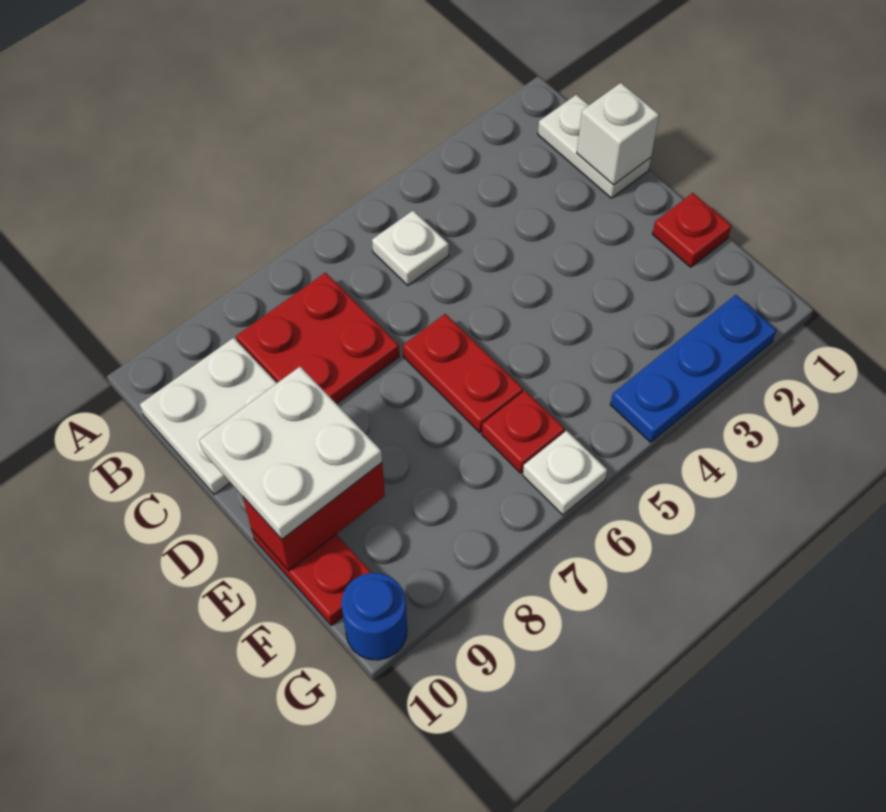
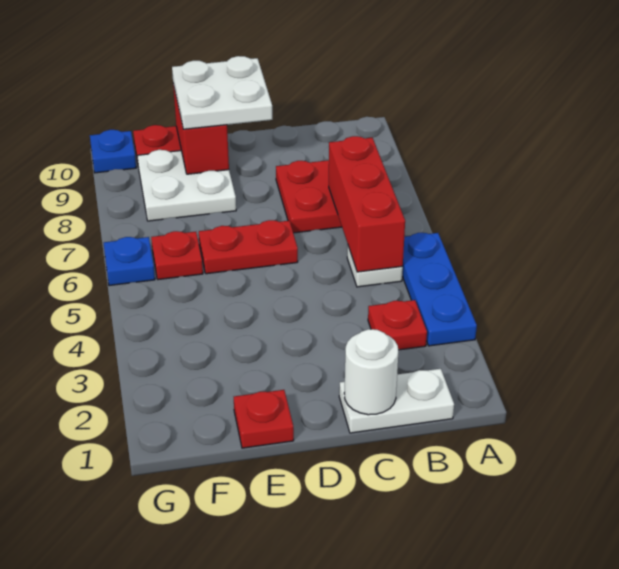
none -> red plate B3 level 1
none -> red brick B5:B7 level 2
white plate B9:C10 level 1 -> white plate E8:F9 level 1
white brick C1 level 2 -> white round brick C1 level 2
blue plate G2:G4 level 1 -> blue plate A3:A5 level 1
white plate G6 level 1 -> blue plate G6 level 1
blue round brick G10 level 1 -> blue plate G10 level 1

